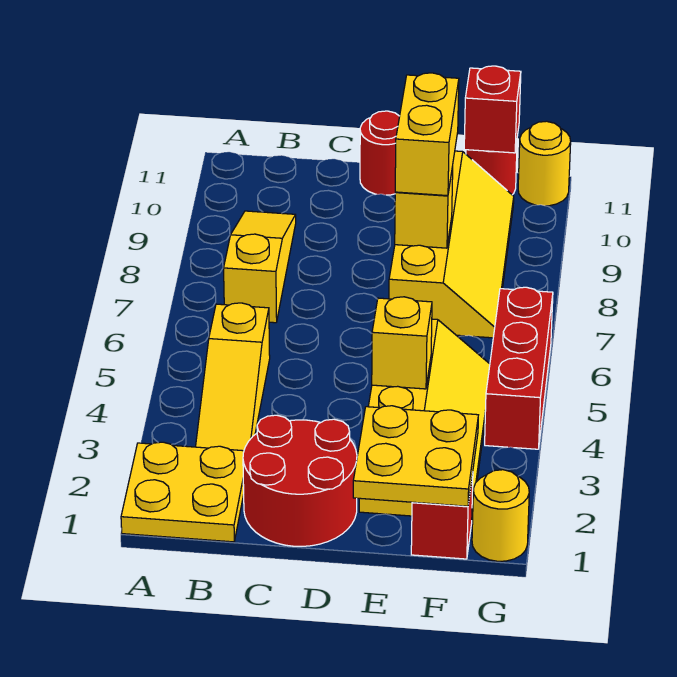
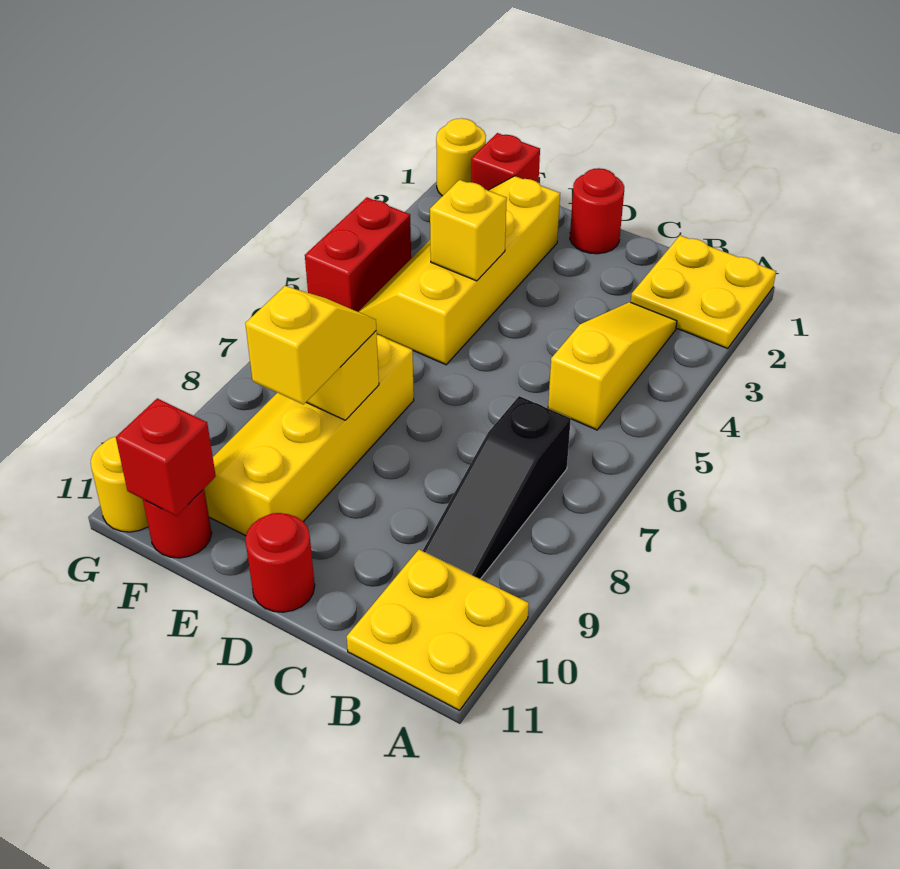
yellow slope B7:B9 level 1 top 7 -> black slope B7:B9 level 1 top 7
red round brick C1:D2 level 1 -> red round brick D1 level 1
yellow plate E1:F2 level 2 -> yellow plate A10:B11 level 1
yellow brick E8:E9 level 3 -> yellow slope E8:E9 level 3 top 9
red brick G4:G6 level 1 -> red brick G4:G5 level 1

